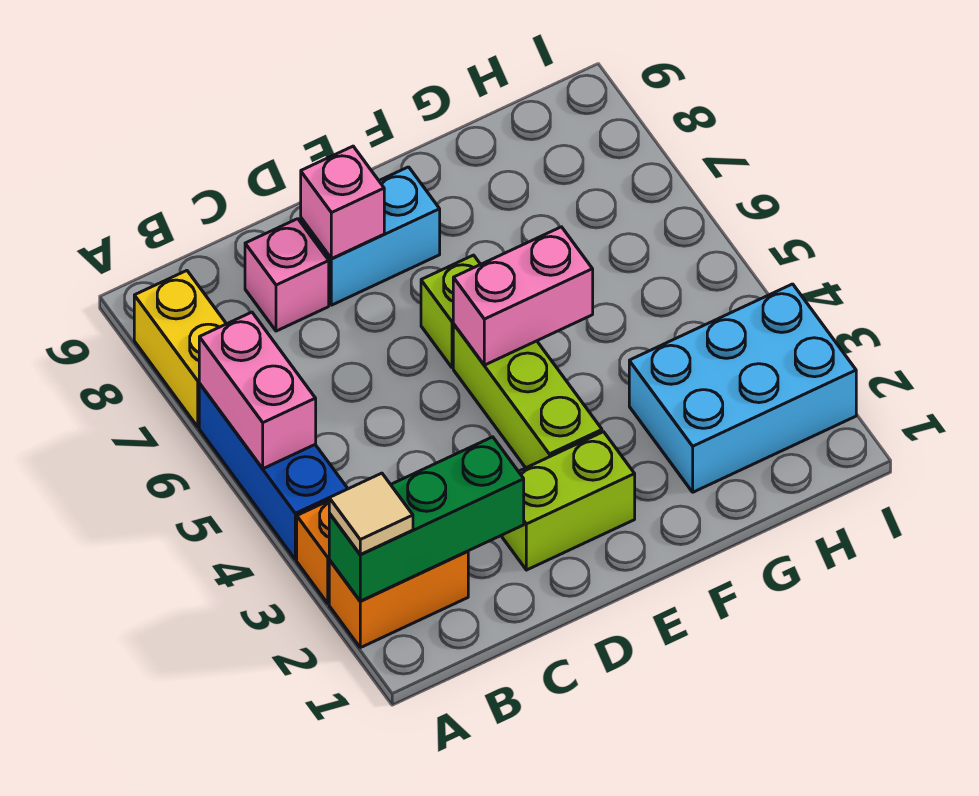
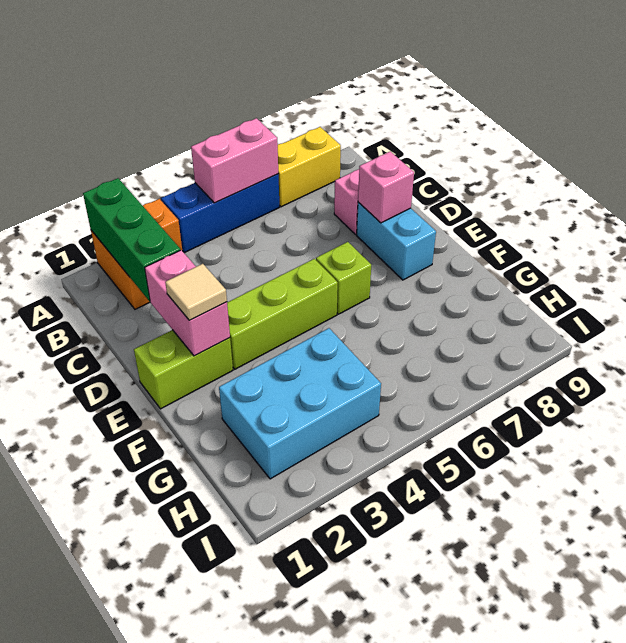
tan tile A2 level 3 -> tan tile E2 level 3
lime brick D2:E2 level 1 -> lime brick E1:E2 level 1
pink brick E5:F5 level 2 -> pink brick D2:E2 level 2
cyan brick G2:I3 level 1 -> cyan brick G2:H4 level 1

